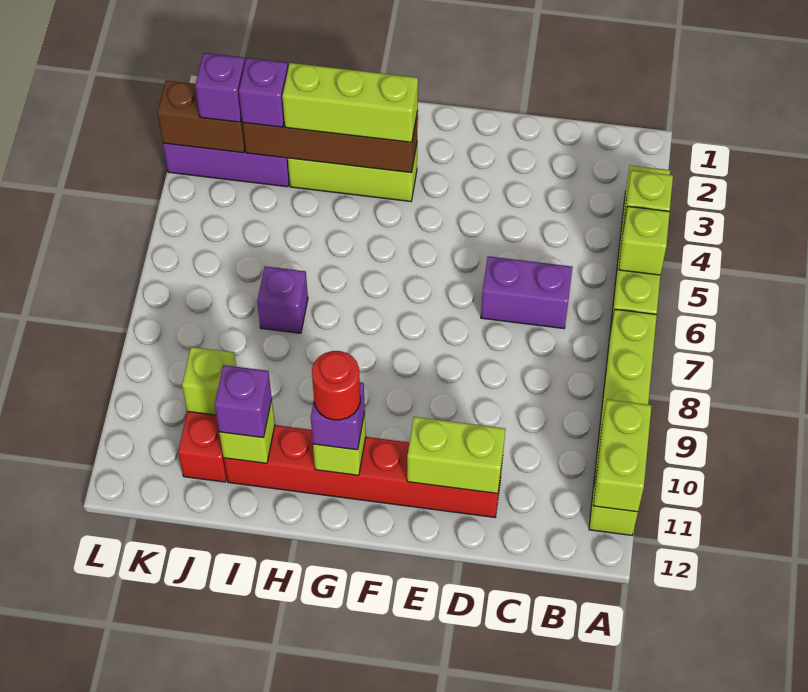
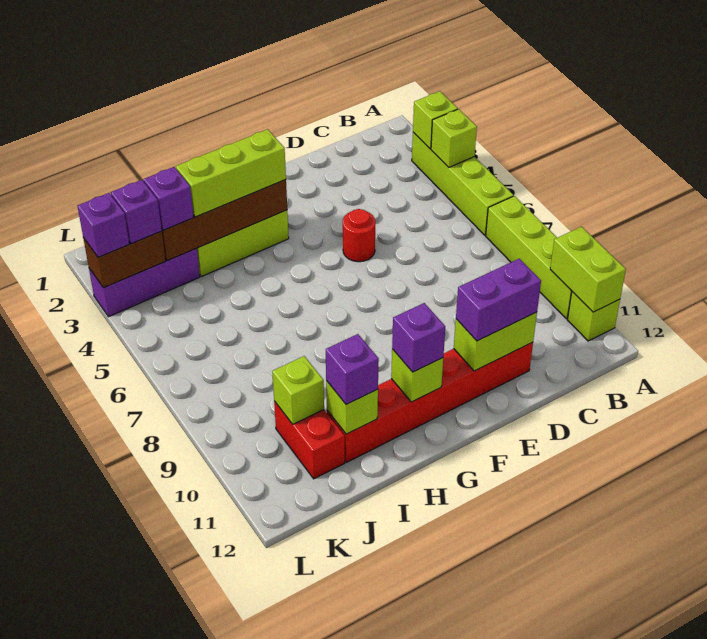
lime brick A5 level 2 -> lime brick A3 level 2
purple brick C6:D6 level 1 -> purple brick D11:E11 level 3
red round brick G11 level 4 -> red round brick E5 level 1
purple brick I7 level 1 -> purple brick L3 level 3

